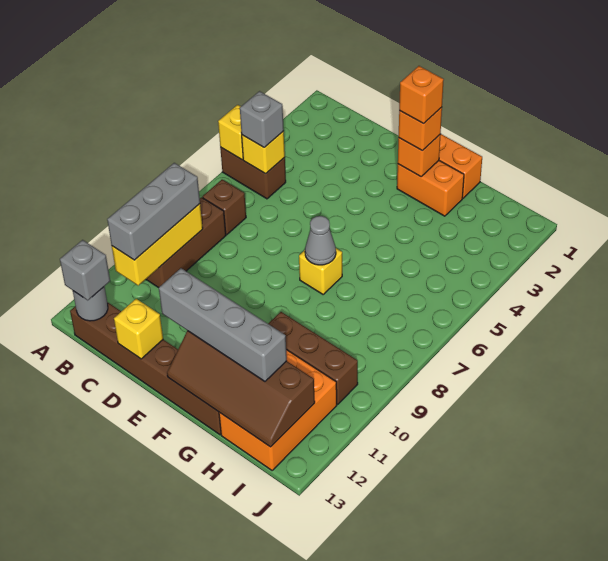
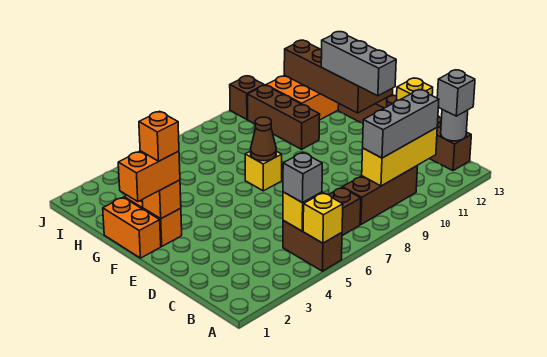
grey brick E12:H12 level 3 -> grey brick E12:G12 level 3
orange brick F2 level 3 -> orange brick F1:F2 level 3
grey cone F7 level 2 -> brown cone F7 level 2
none -> brown brick J10 level 1

